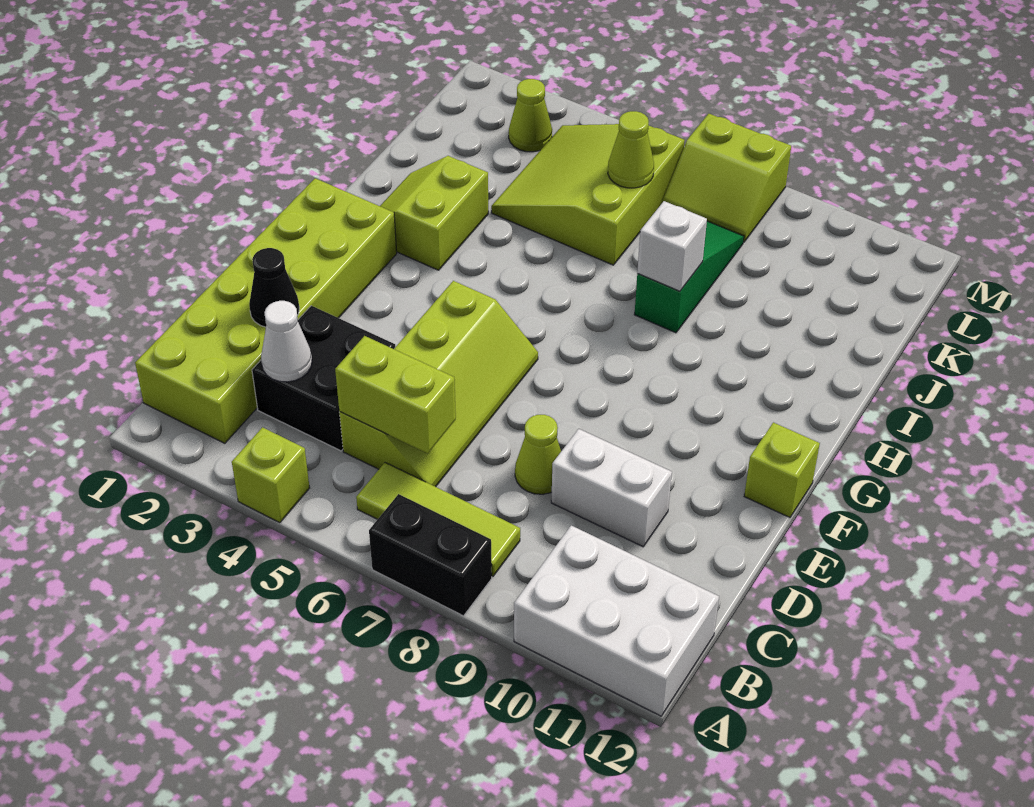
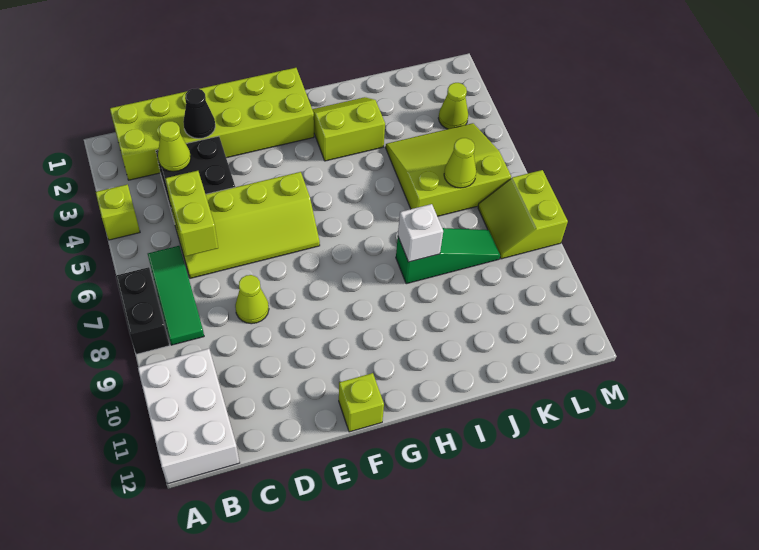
lime tile B6:B8 level 1 -> green tile B6:B8 level 1
white cone C3 level 2 -> lime cone C3 level 2
white brick D9:D10 level 1 -> none

